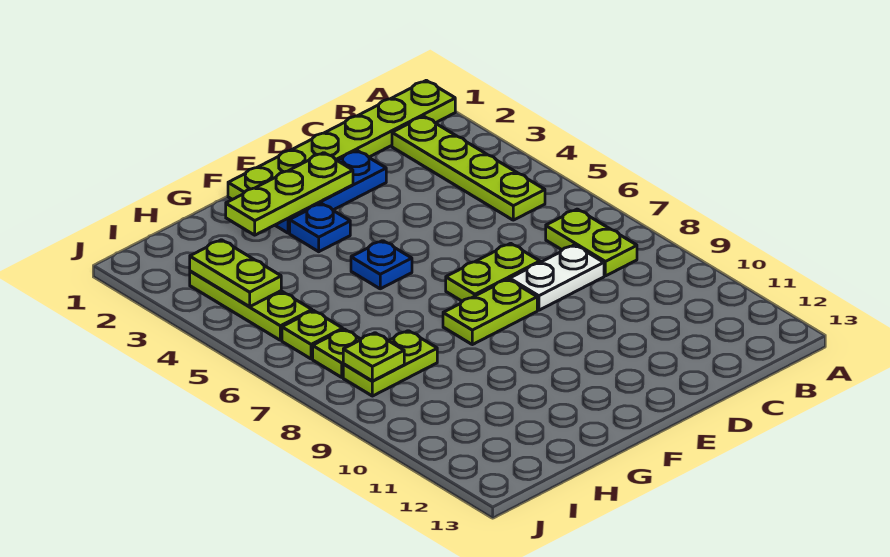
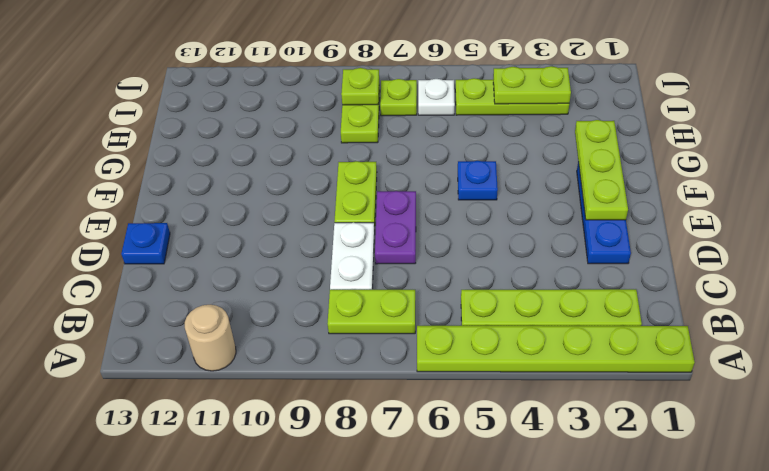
lime plate A1:F1 level 1 -> lime plate A1:A6 level 1
none -> tan round brick A11 level 1
lime plate D7:E7 level 1 -> purple plate D7:E7 level 1
blue plate F3 level 1 -> blue plate D13 level 1
lime plate I6 level 1 -> white plate I6 level 1

